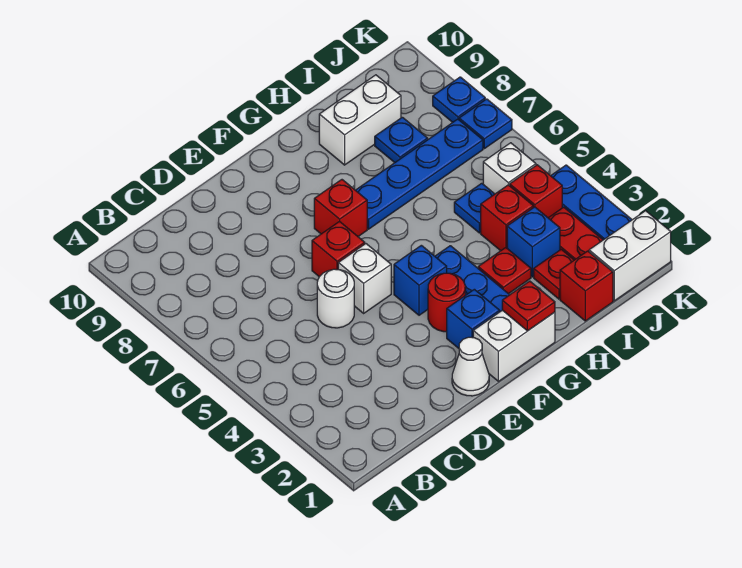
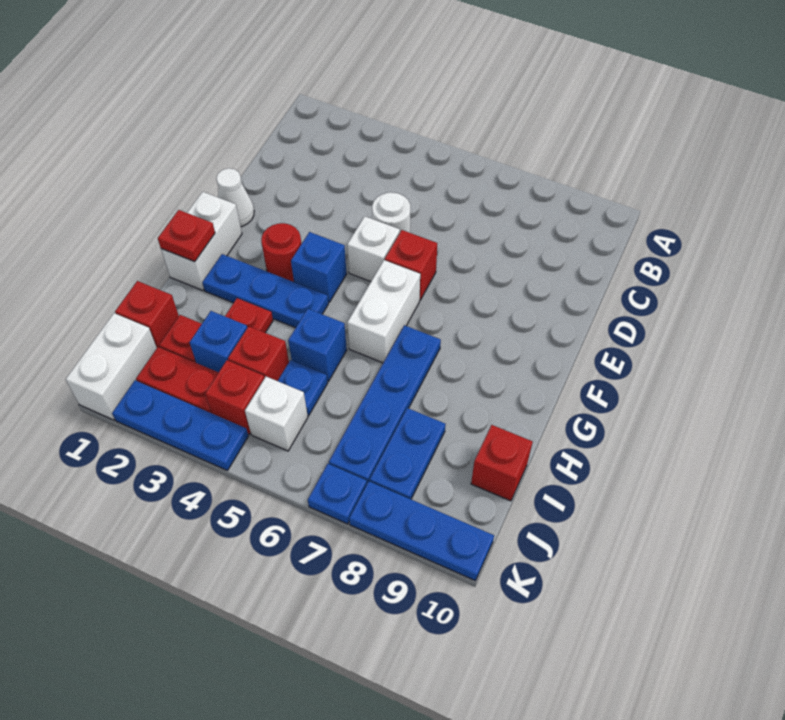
blue brick F2 level 1 -> blue brick H5 level 1
red brick F7 level 1 -> red brick I10 level 1
white brick H9:I9 level 1 -> white brick F6:G6 level 1
blue plate I8 level 1 -> blue plate I8:J8 level 1
blue plate K8 level 1 -> blue plate K8:K10 level 1

